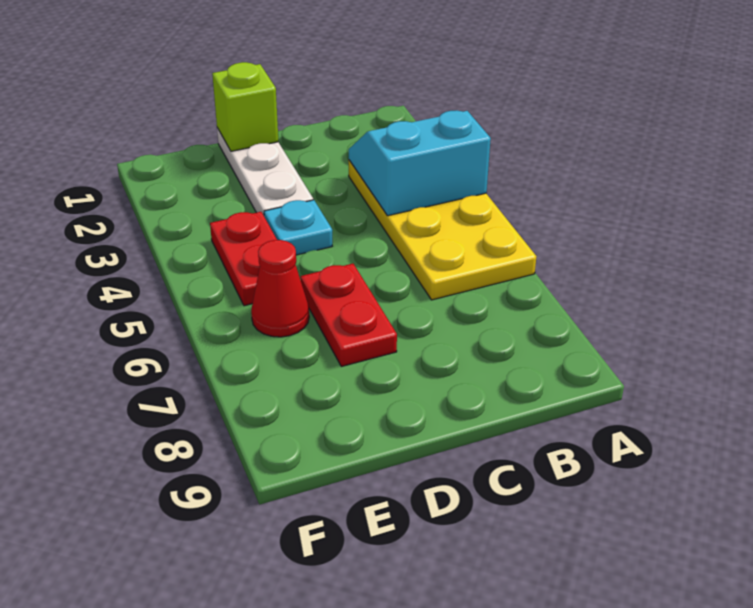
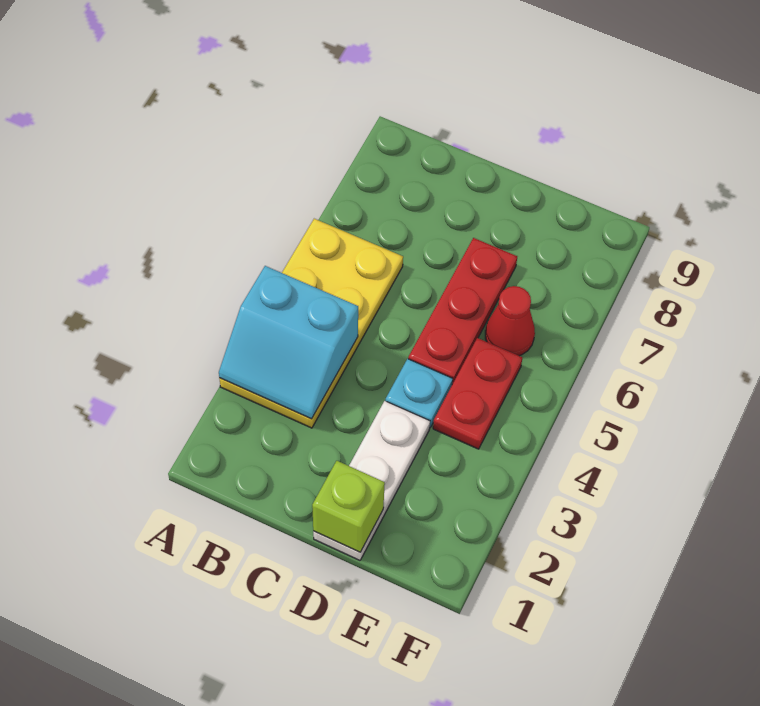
red plate D6:D7 level 1 -> red plate D5:D7 level 1

